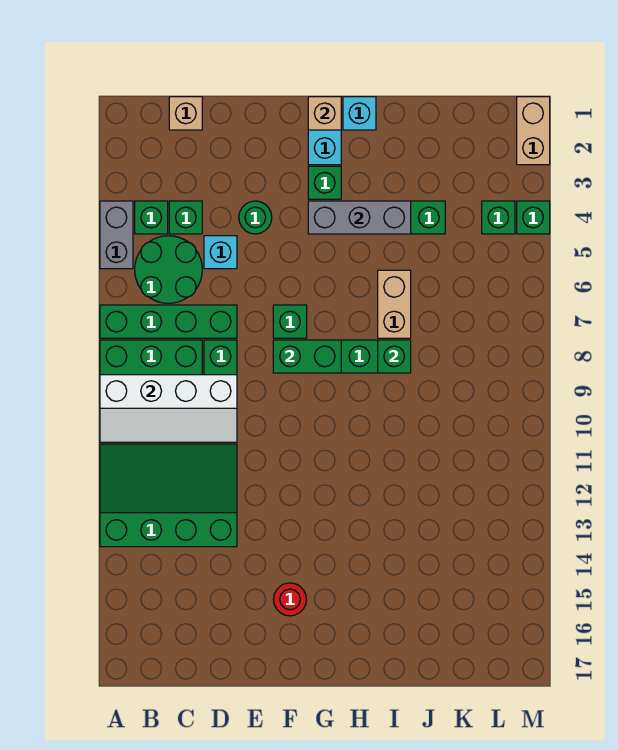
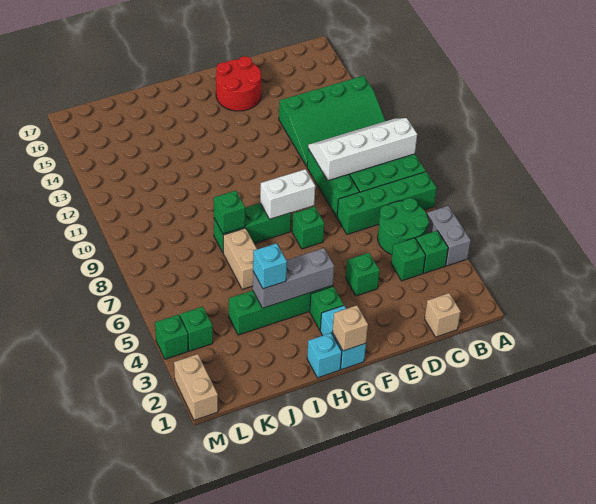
cyan brick D5 level 1 -> cyan brick I4 level 3
green round brick E4 level 1 -> green brick E4 level 1
green brick F8:G8 level 2 -> white brick F8:G8 level 2
red round brick F15 level 1 -> red round brick E15:F16 level 1

